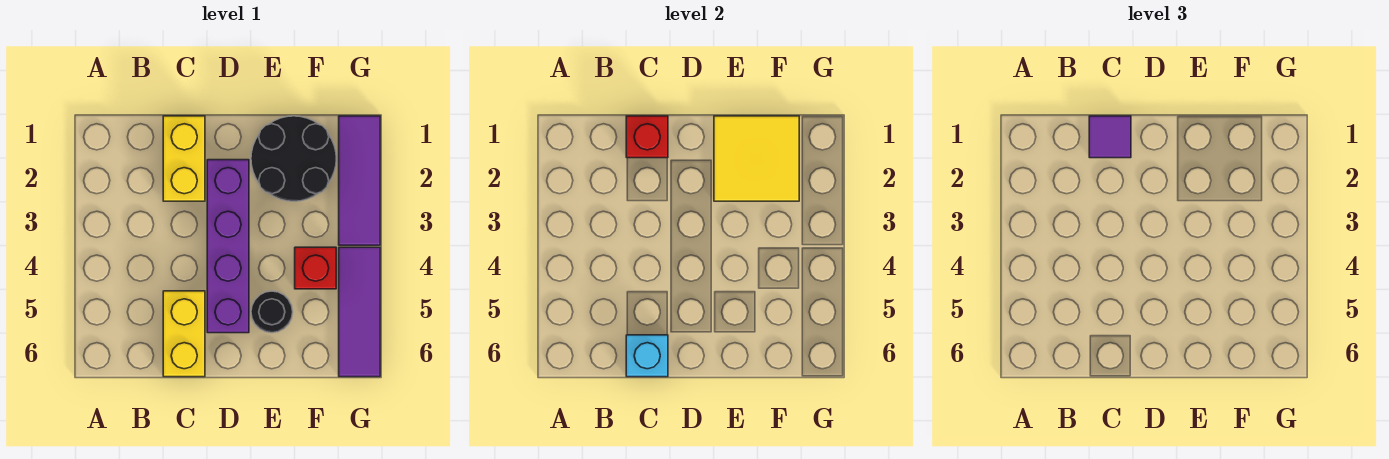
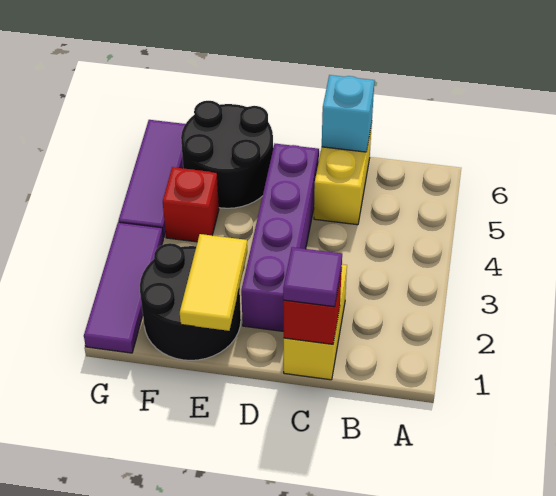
yellow tile E1:F2 level 2 -> yellow tile E1:E2 level 2
black round brick E5 level 1 -> black round brick E5:F6 level 1

